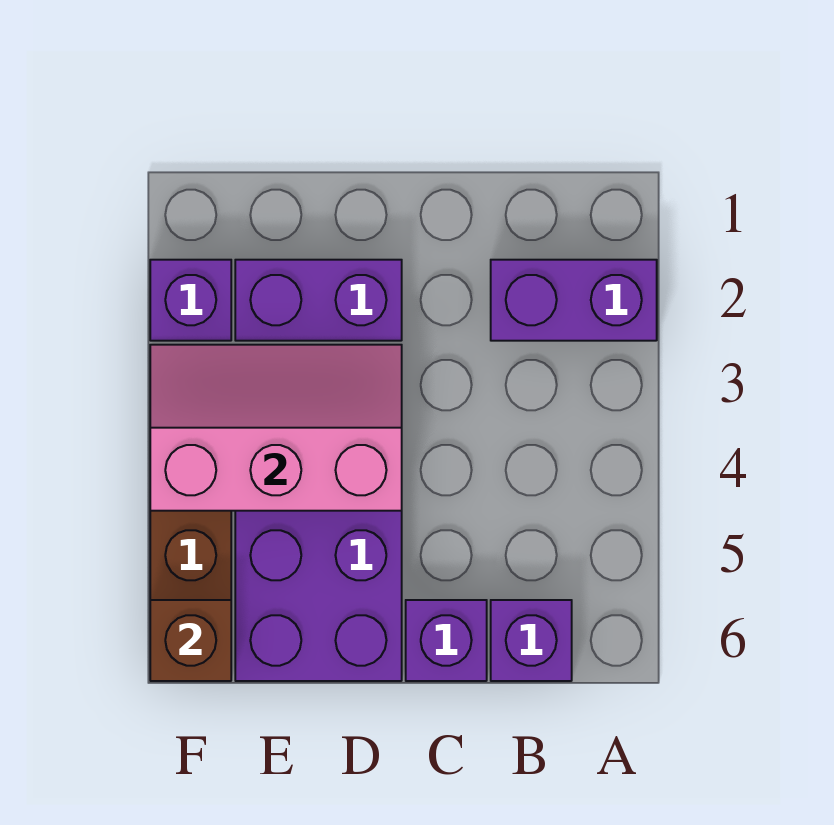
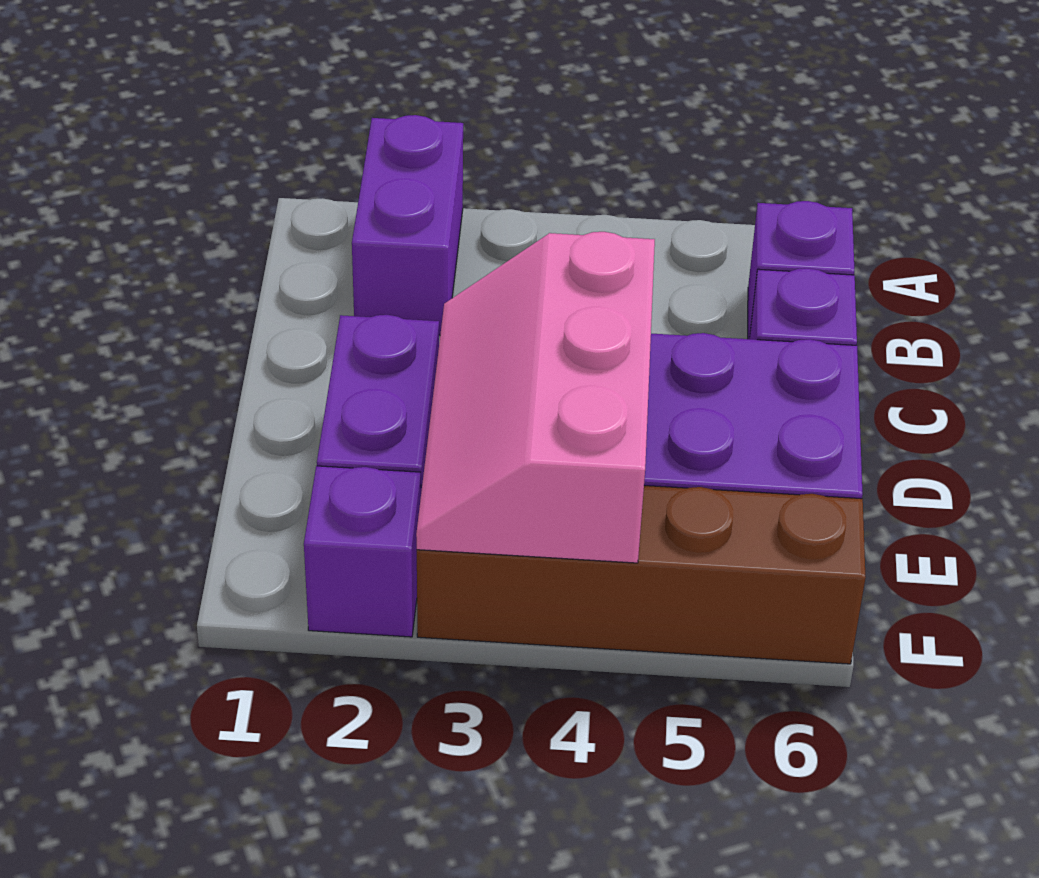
brown brick F6 level 2 -> none

